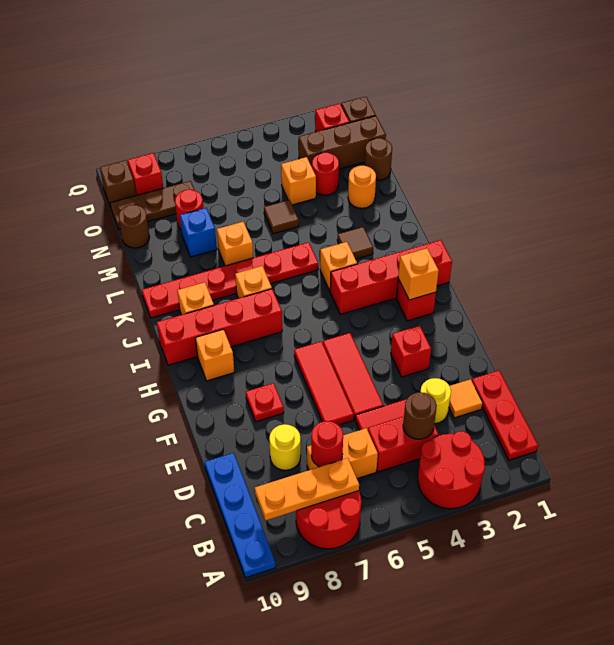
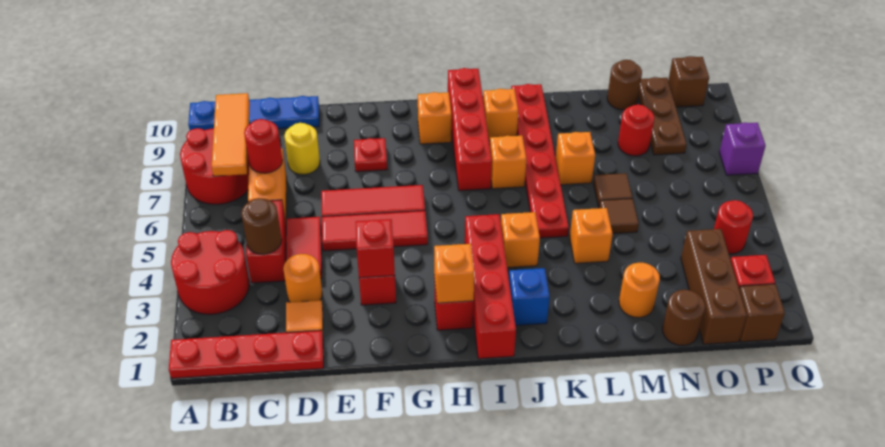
red plate B1:D1 level 1 -> red plate A1:D1 level 1
orange plate B7:B9 level 2 -> orange tile B7:B9 level 2
yellow round brick D3 level 1 -> orange round brick D3 level 1
brown tile K3 level 1 -> brown tile M6 level 1
blue brick M8 level 1 -> blue brick J2 level 1
red round brick N3 level 1 -> red round brick P4 level 1
orange brick N4 level 1 -> orange brick L4 level 1
red brick P9 level 1 -> red brick F3 level 2
none -> purple brick Q7 level 1

